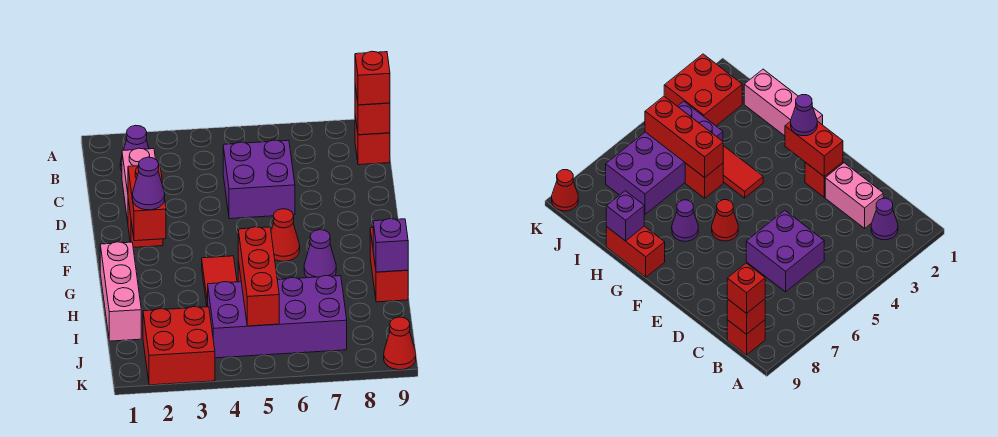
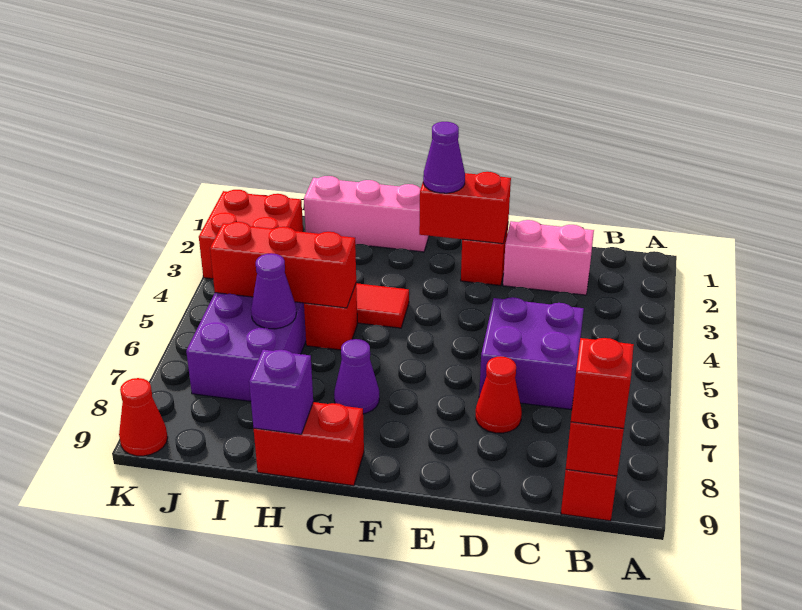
purple cone B2 level 1 -> purple cone I6 level 2
red cone F6 level 1 -> red cone D7 level 1

